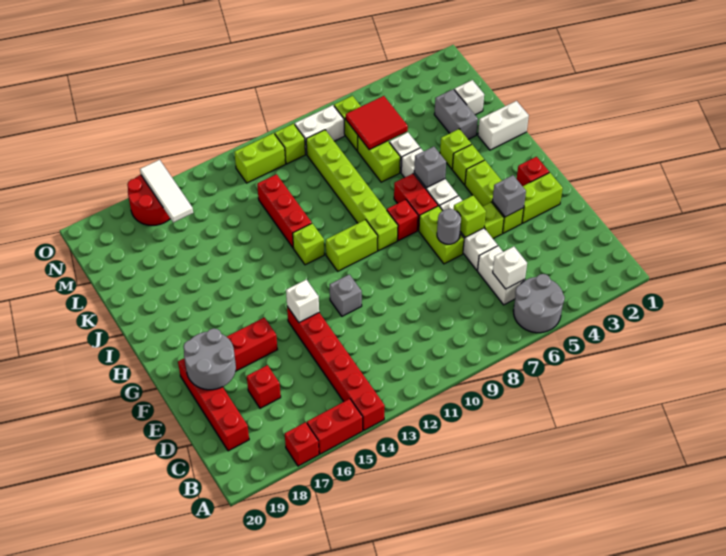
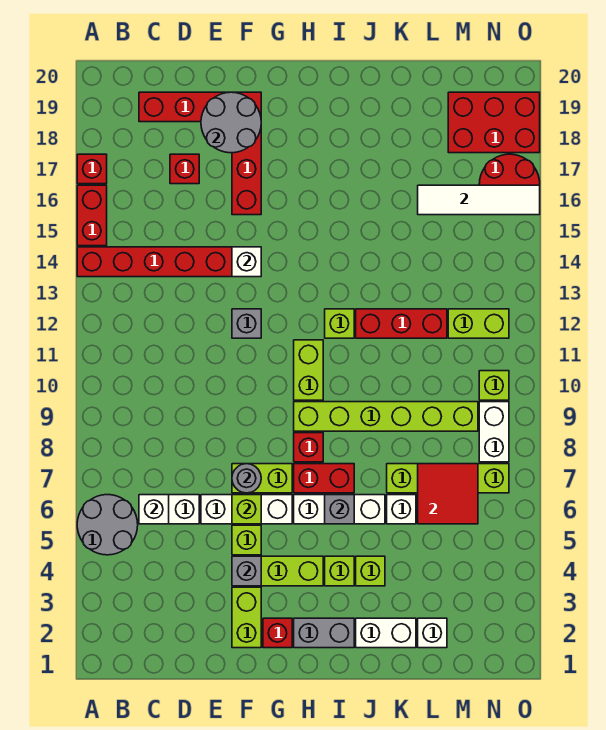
white brick J1:J2 level 1 -> white brick J2:K2 level 1
grey brick K3:L3 level 1 -> grey brick H2:I2 level 1
white tile M16:O16 level 2 -> white tile L16:O16 level 2
none -> red brick M18:O19 level 1
lime brick N11:N12 level 1 -> lime brick M12:N12 level 1

